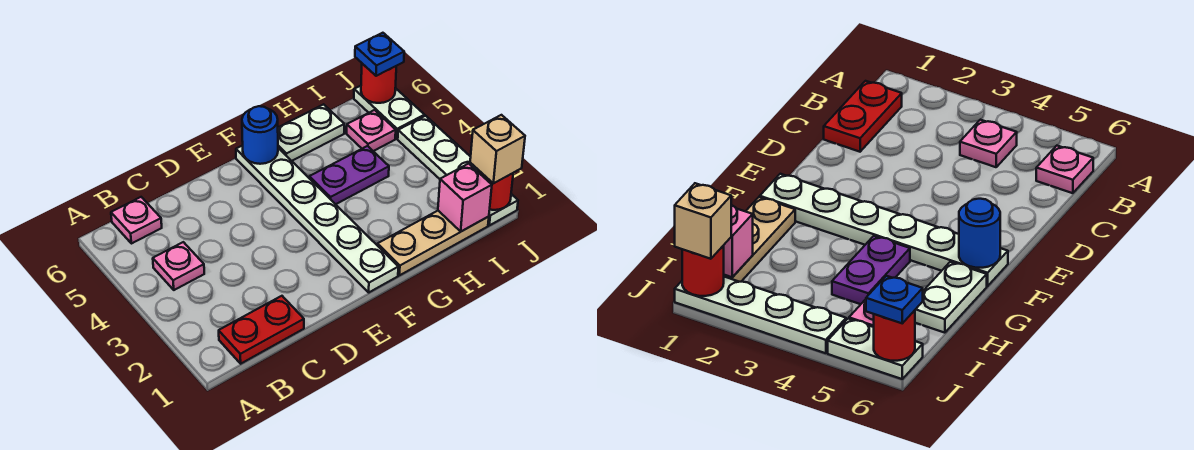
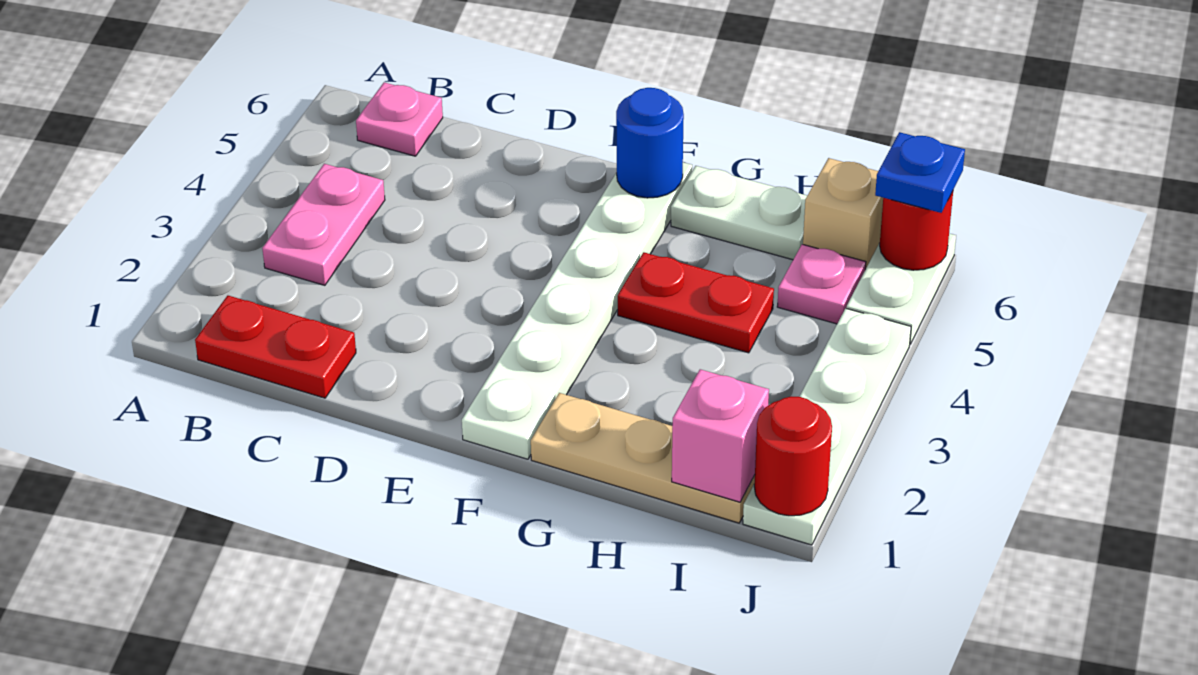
pink plate B4 level 1 -> pink plate B3:B4 level 1
purple plate G4:H4 level 1 -> red plate G4:H4 level 1
tan brick J1 level 3 -> tan brick I6 level 1

